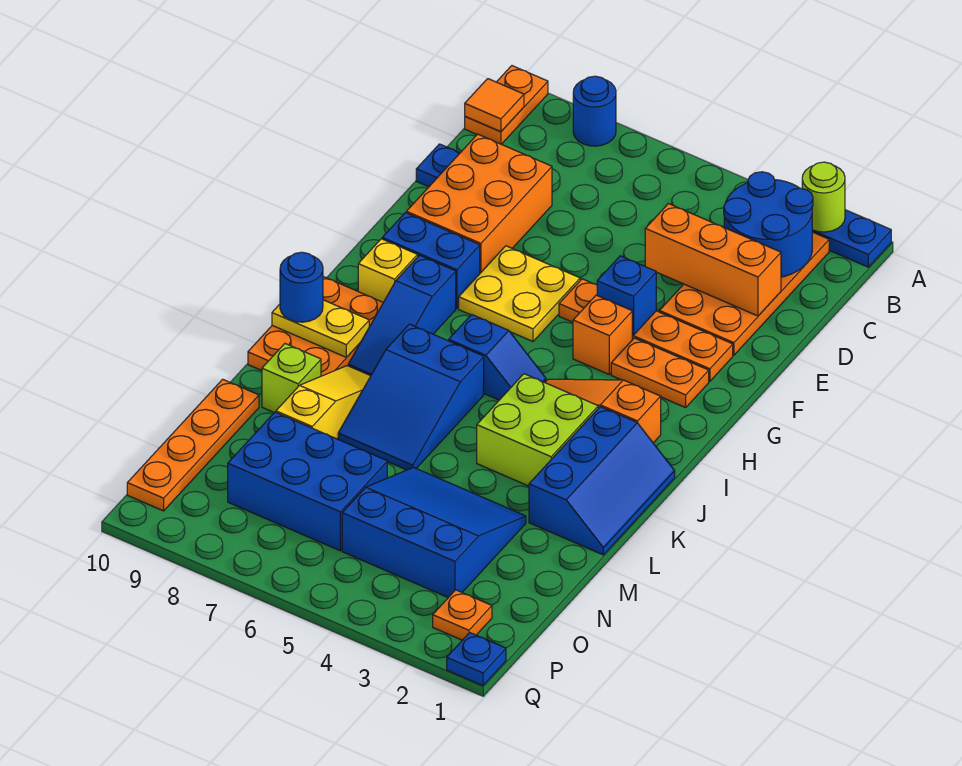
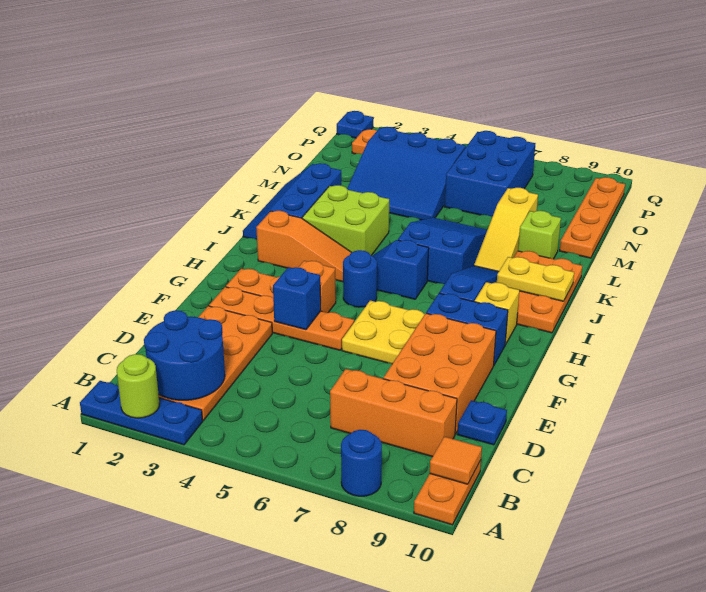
orange brick D2:D4 level 2 -> orange brick C7:C9 level 1
blue round brick J10 level 3 -> blue round brick H5 level 1
blue brick N6:O8 level 1 -> blue brick N6:P7 level 1

